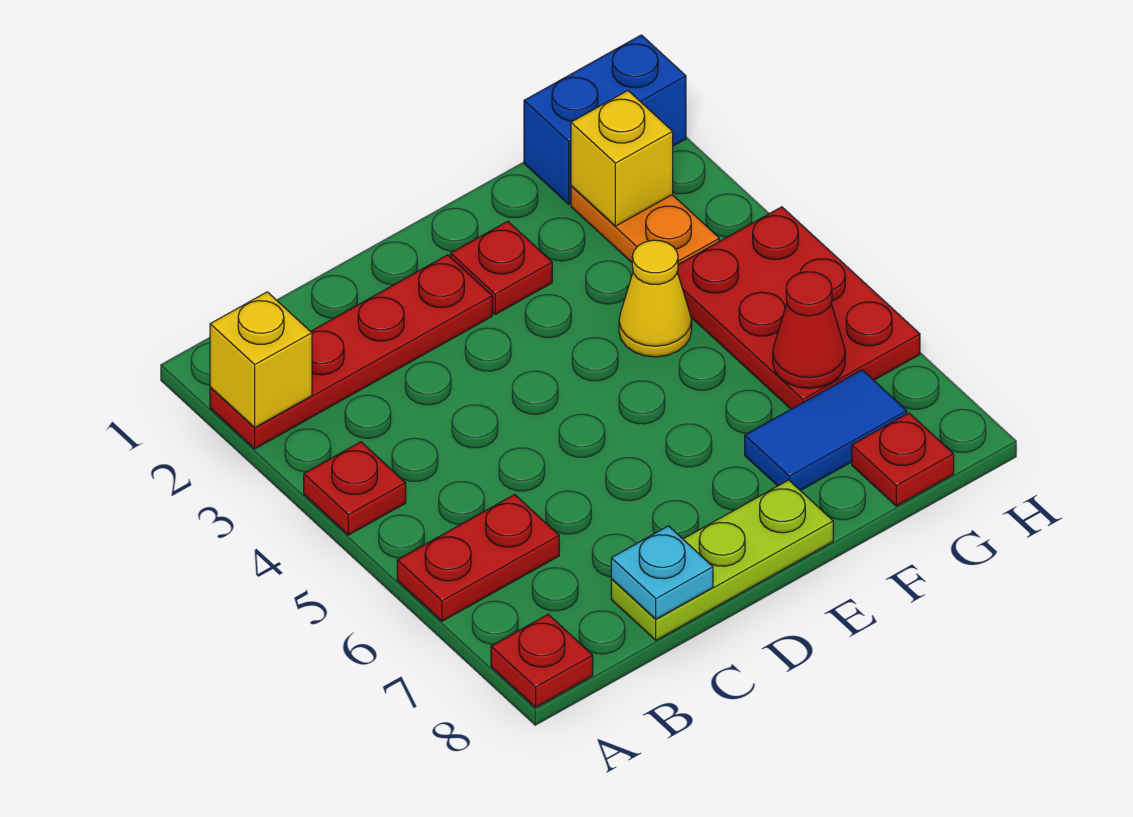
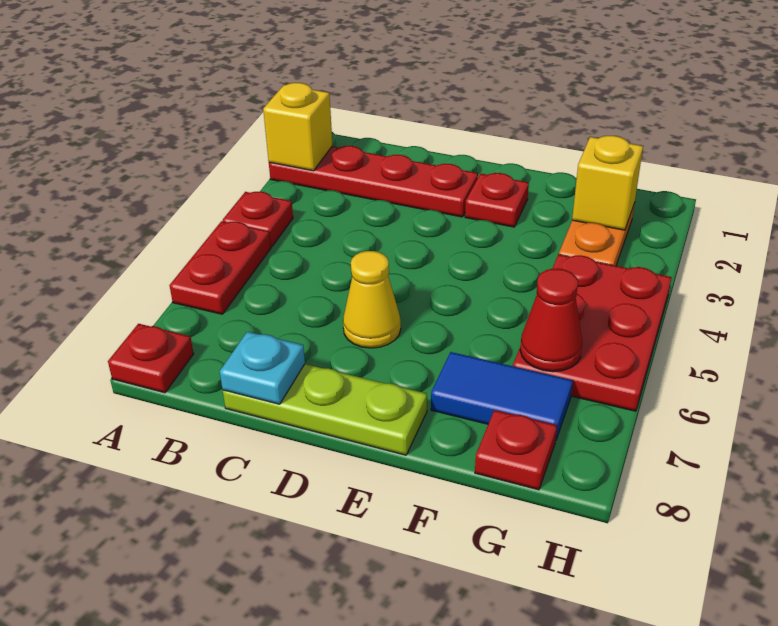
red plate A6:B6 level 1 -> red plate A5:A6 level 1
yellow cone F4 level 1 -> yellow cone D6 level 1
blue brick G1:H1 level 1 -> none

